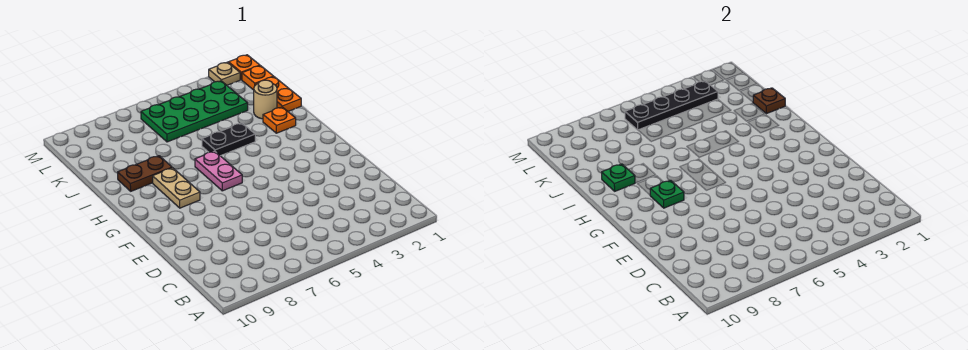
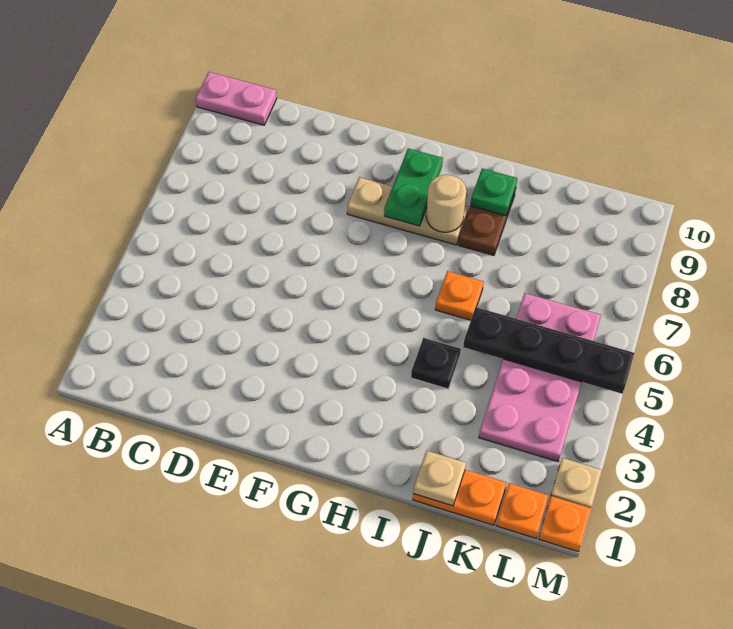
pink plate G6:H6 level 1 -> pink plate A10:B10 level 1
tan plate G8:H8 level 1 -> tan plate F8:H8 level 1
green plate G8 level 2 -> green plate G8:G9 level 2
orange plate I2 level 1 -> orange plate I6 level 1
black plate I4:I5 level 1 -> black plate I4 level 1
brown plate J1 level 2 -> tan plate J1 level 2
tan round brick J2 level 1 -> tan round brick H8 level 2
green plate K3:L6 level 1 -> pink plate K3:L6 level 1
black plate L3:L6 level 2 -> black plate J5:M5 level 2

